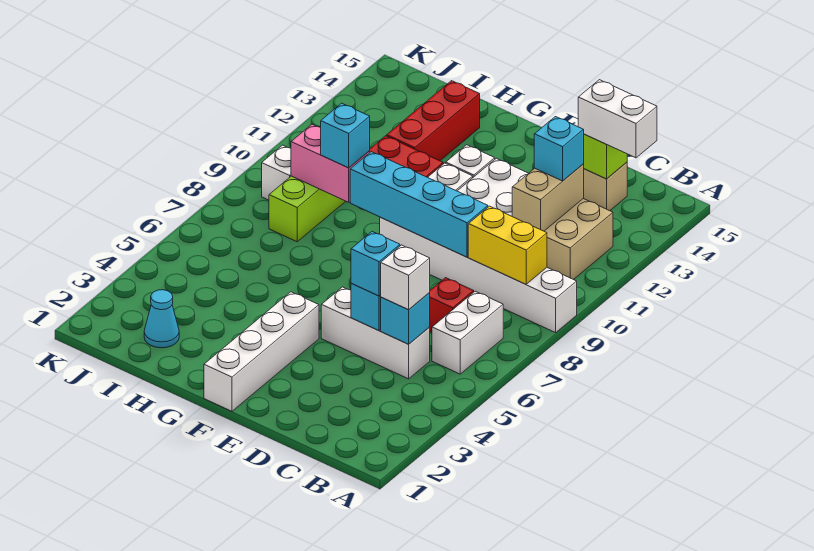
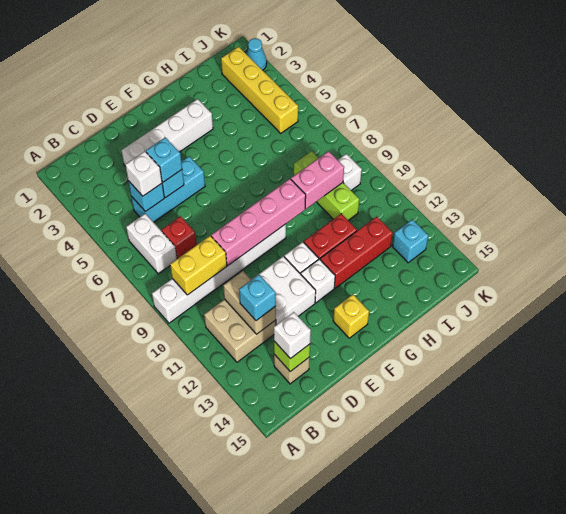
white brick B14:C14 level 3 -> white brick C14 level 3
white brick C5:E5 level 1 -> cyan brick C5:E5 level 1
cyan brick D9:G9 level 2 -> pink brick D9:G9 level 2
white brick F1:F4 level 1 -> white brick D3:G3 level 1
none -> yellow brick F14 level 1
cyan brick H9 level 3 -> cyan brick J13 level 1
red brick H12:H14 level 1 -> red brick G12:I12 level 1
cyan cone I2 level 1 -> cyan cone K2 level 1
none -> yellow brick J2:J5 level 1

